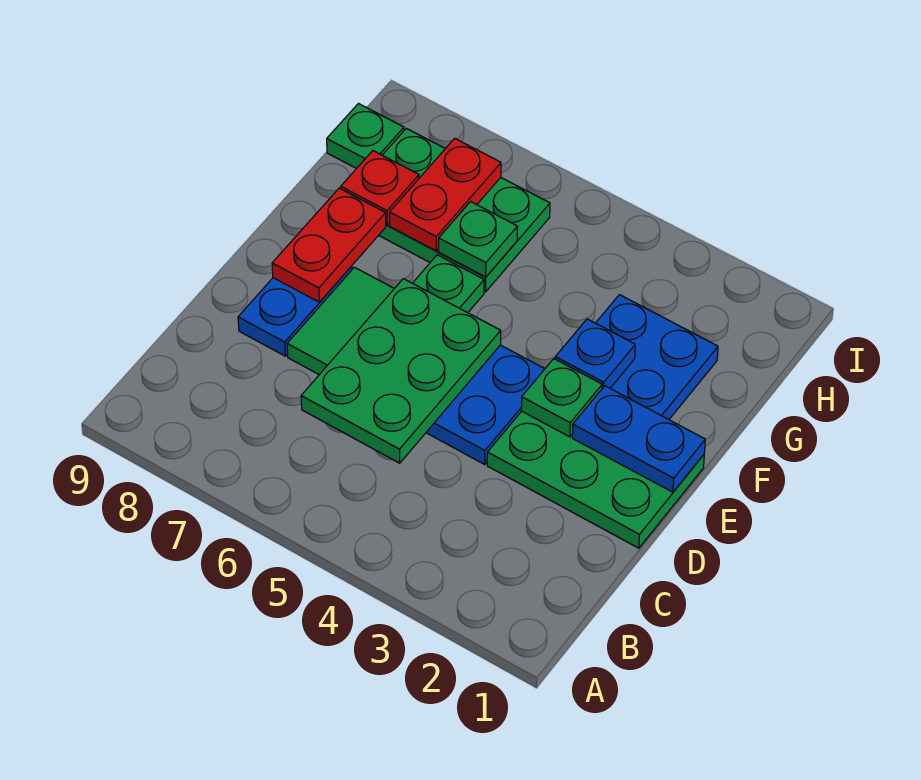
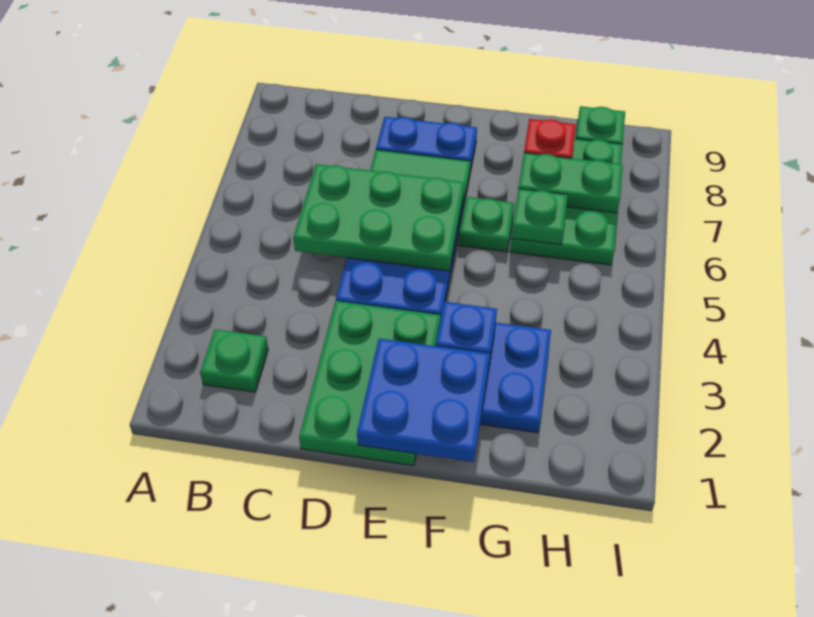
blue plate E1:E2 level 2 -> blue plate E1:F2 level 2
green plate E3 level 2 -> green plate B2 level 1
red plate E8:F8 level 2 -> none
red plate G7:H7 level 2 -> green plate G7:H7 level 2

